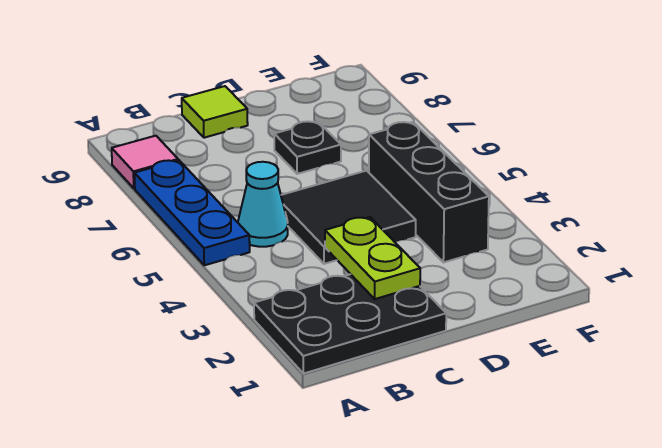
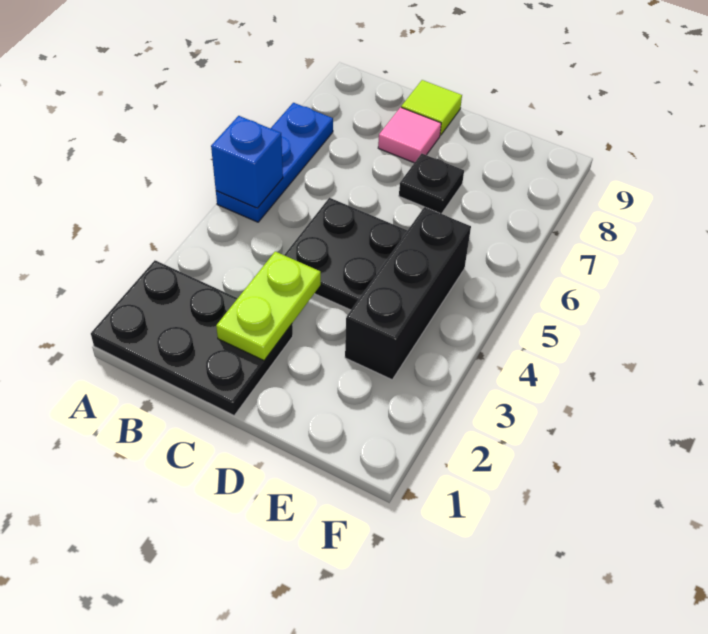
none -> blue brick A5 level 2
pink tile A8 level 1 -> pink tile C8 level 1
cyan cone B5 level 1 -> none
black tile C4:D5 level 1 -> black plate C4:D5 level 1

